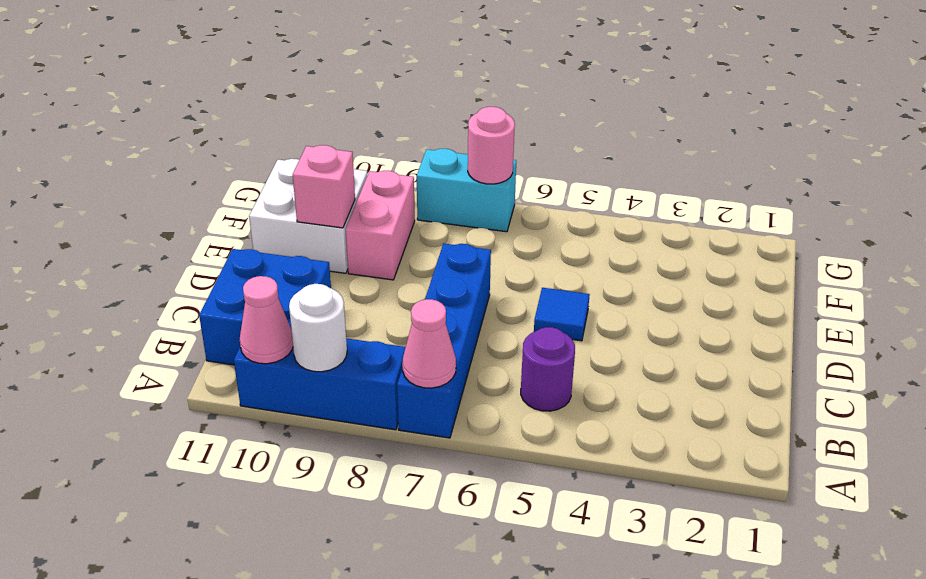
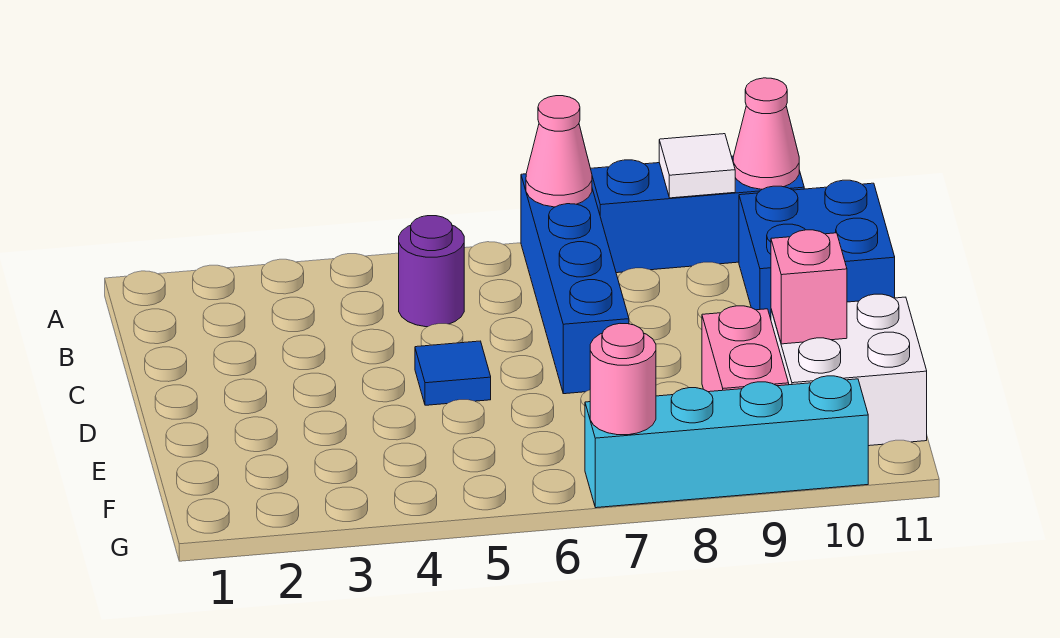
white round brick A9 level 2 -> white tile A9 level 2
cyan brick G7:G8 level 1 -> cyan brick G7:G10 level 1

